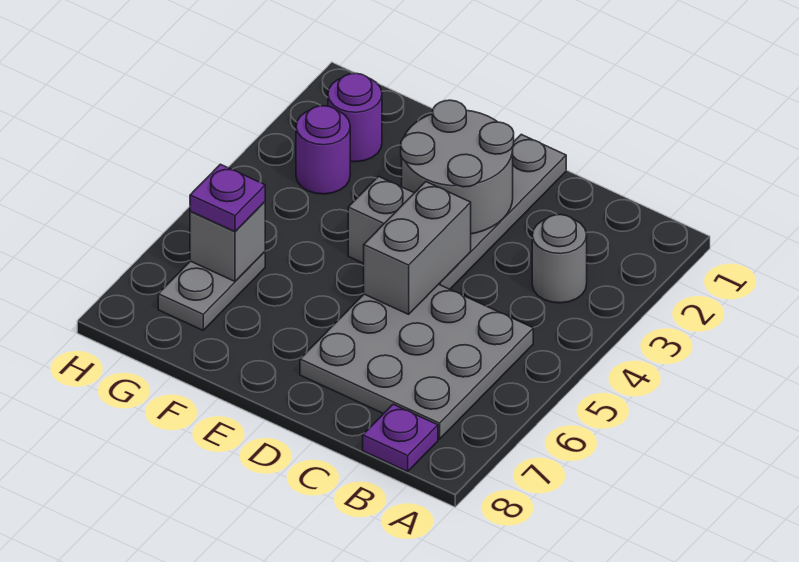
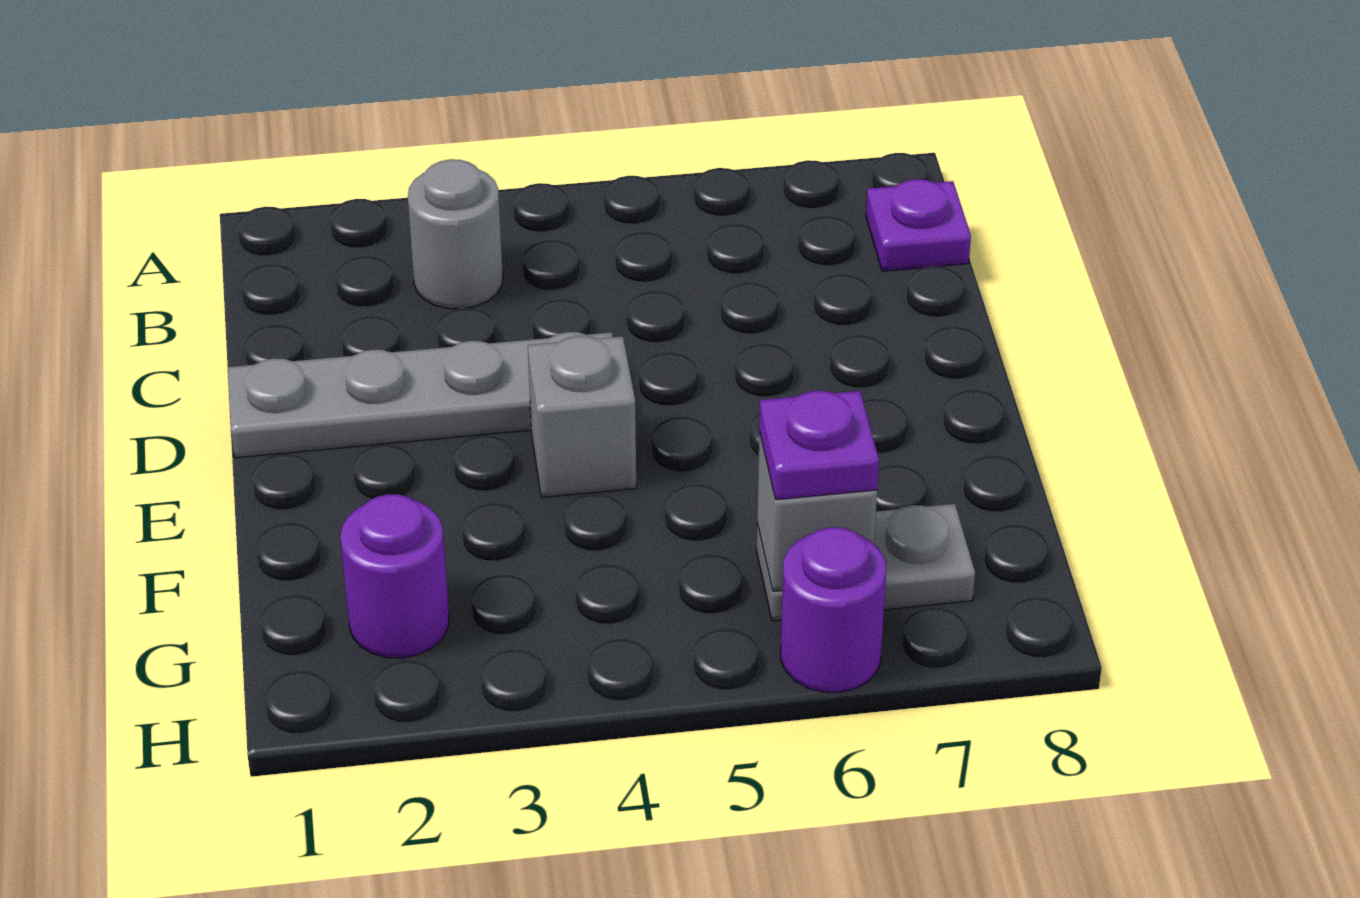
grey plate B5:D7 level 1 -> none
grey round brick D2:E3 level 2 -> none
grey brick D4:D5 level 2 -> none
purple round brick G3 level 1 -> purple round brick H6 level 1

